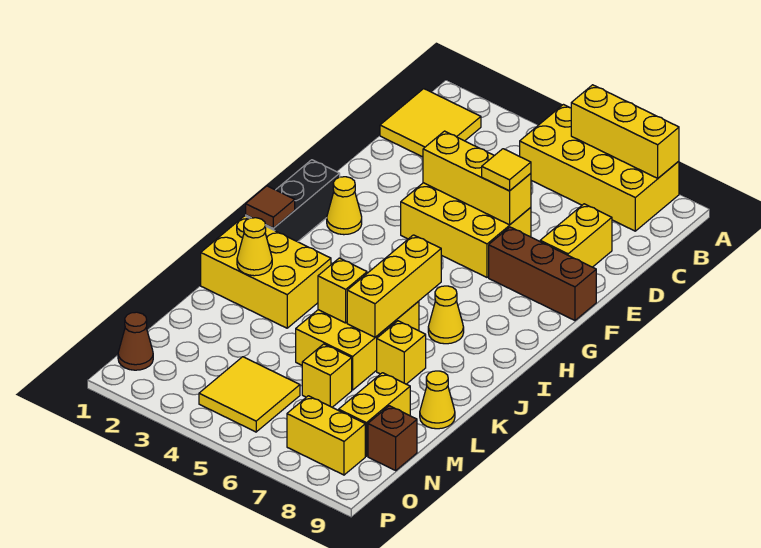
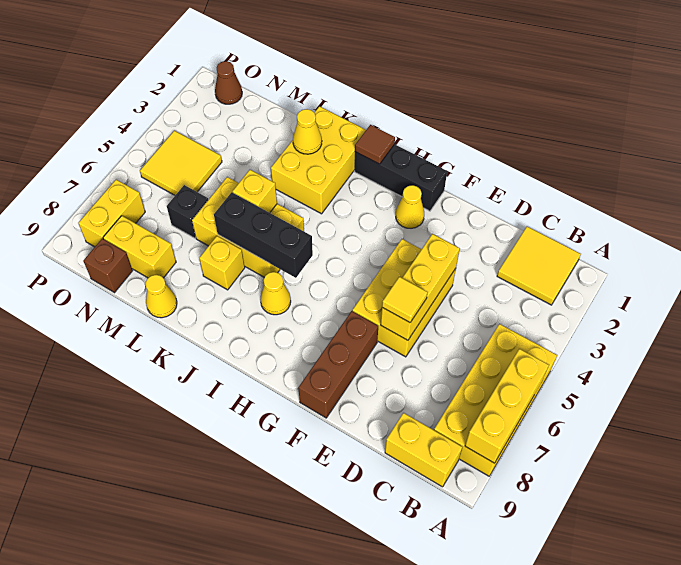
yellow brick D8:E8 level 1 -> yellow brick B9:C9 level 1
yellow brick I6:K6 level 2 -> black brick I6:K6 level 2
yellow brick M6 level 1 -> black brick M6 level 1

